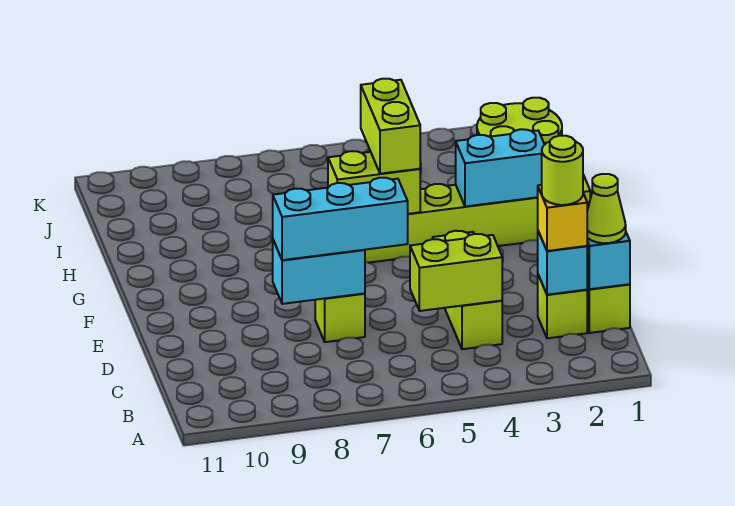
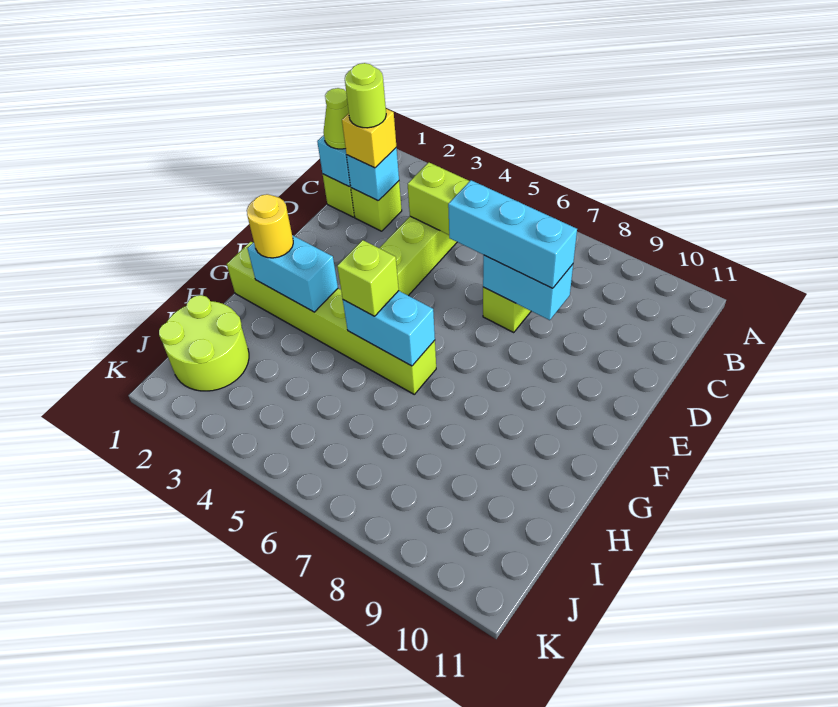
none -> yellow round brick G2 level 3
lime brick G5:G6 level 2 -> cyan brick G5:G6 level 2
lime brick G5:H5 level 3 -> lime brick G5 level 3

